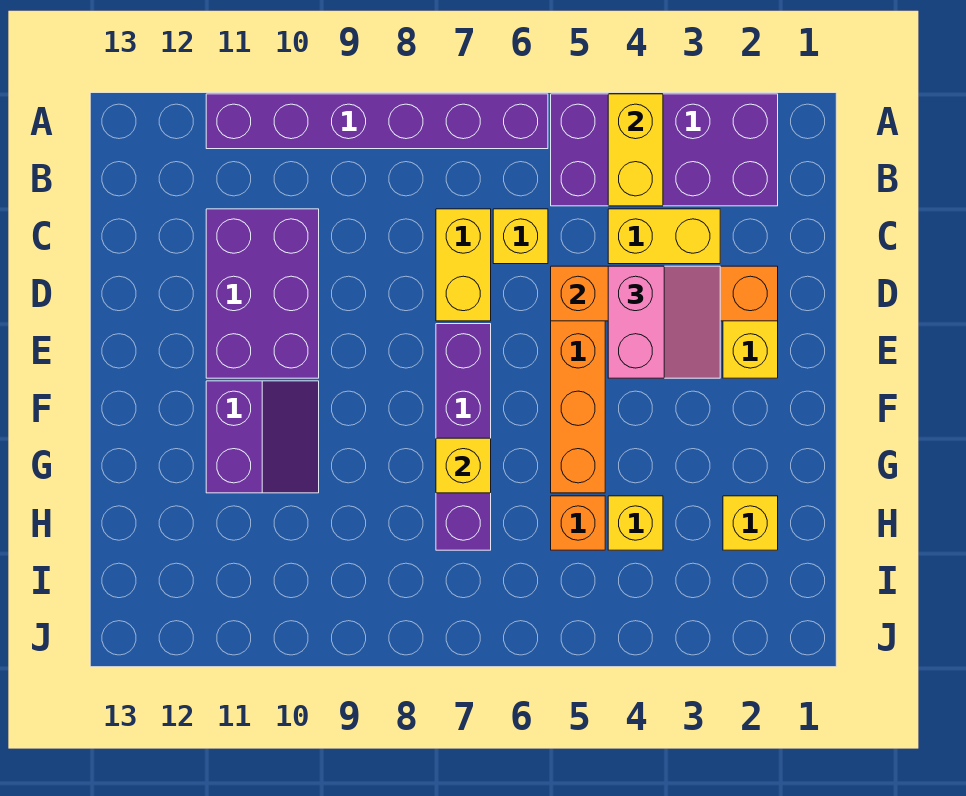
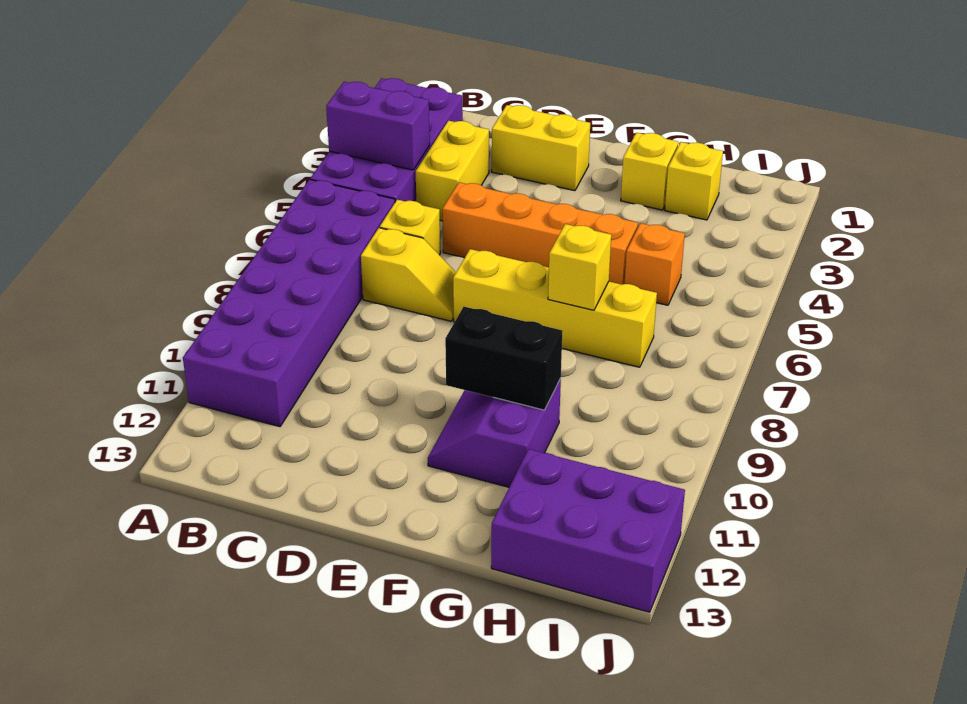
yellow brick A4:B4 level 2 -> purple brick A4:B4 level 2
purple brick A6:A11 level 1 -> purple brick A6:B11 level 1
yellow brick C7:D7 level 1 -> yellow slope C7:D7 level 1 top C
purple brick C10:E11 level 1 -> purple brick H12:J13 level 1
orange brick D2:D5 level 2 -> none
pink slope D3:E4 level 3 top 4 -> none
purple brick E7:H7 level 1 -> yellow brick E7:H7 level 1
purple slope F10:G11 level 1 top 11 -> purple slope F10:G11 level 1 top G
none -> black brick F10:G10 level 2
yellow brick H4 level 1 -> yellow brick G2 level 1

